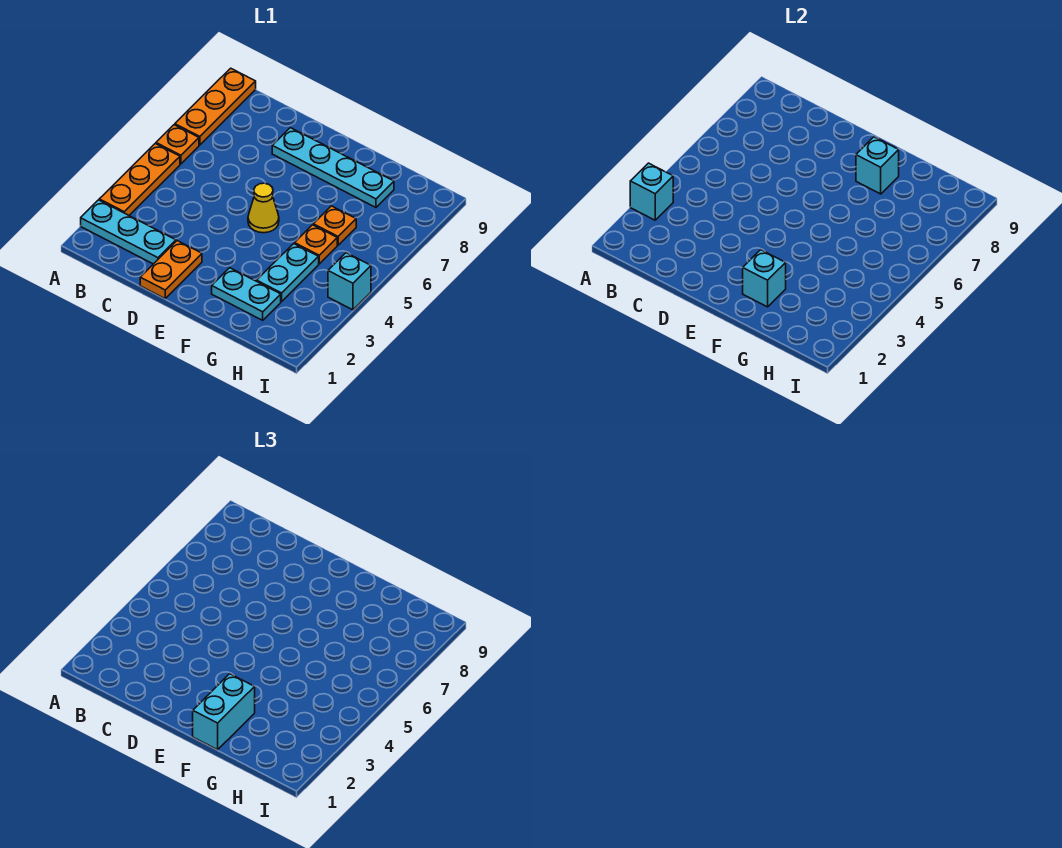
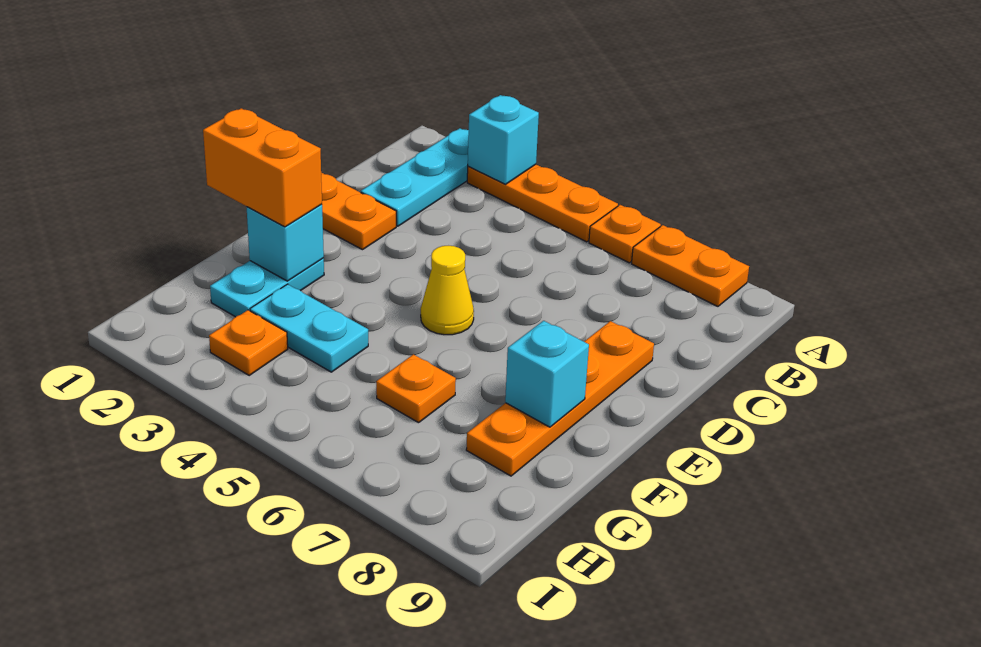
orange plate A7:A9 level 1 -> orange plate A7:A8 level 1
cyan plate D8:G8 level 1 -> orange plate D8:G8 level 1
cyan brick F1:F2 level 3 -> orange brick F1:F2 level 3
orange plate G5 level 1 -> orange plate H3 level 1
cyan brick I4 level 1 -> none

